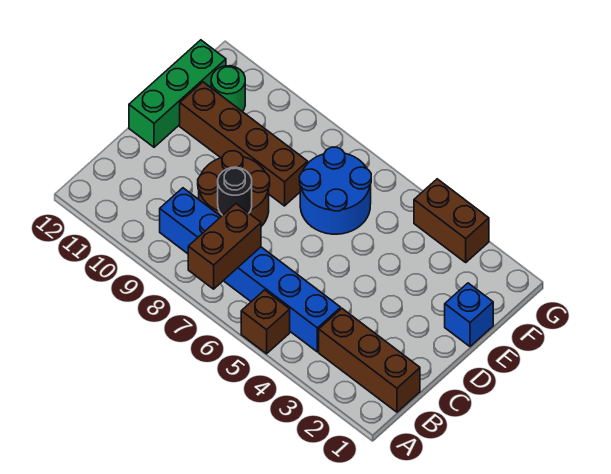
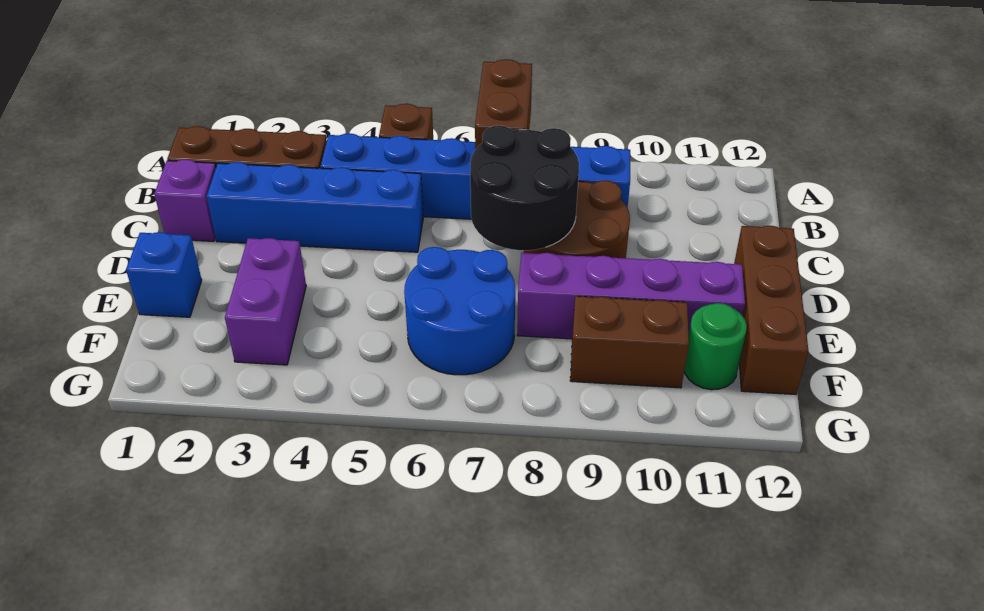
none -> purple brick C1 level 1
none -> blue brick C2:C5 level 1
black round brick C8 level 2 -> black round brick C7:D8 level 2
green brick D12:F12 level 1 -> brown brick D12:F12 level 1
none -> purple brick E3:F3 level 1
brown brick E8:E11 level 1 -> purple brick E8:E11 level 1
brown brick G3:G4 level 1 -> brown brick F9:F10 level 1

